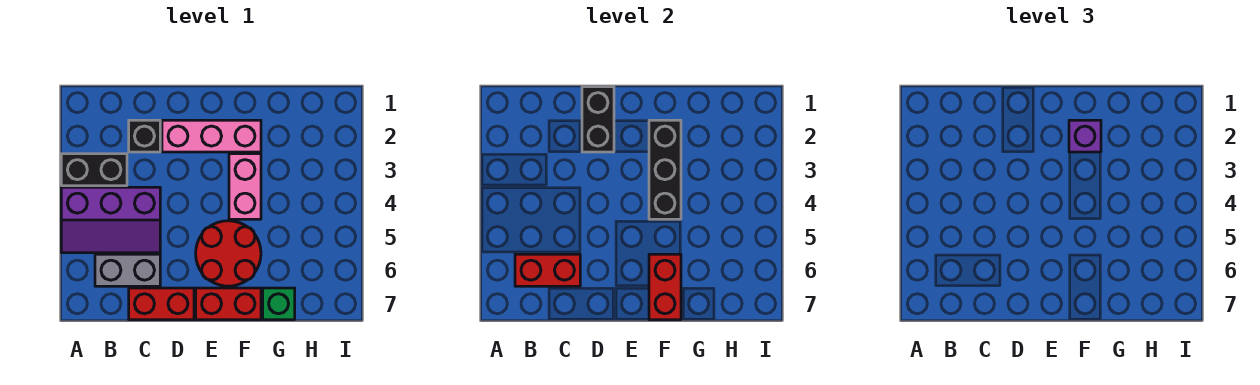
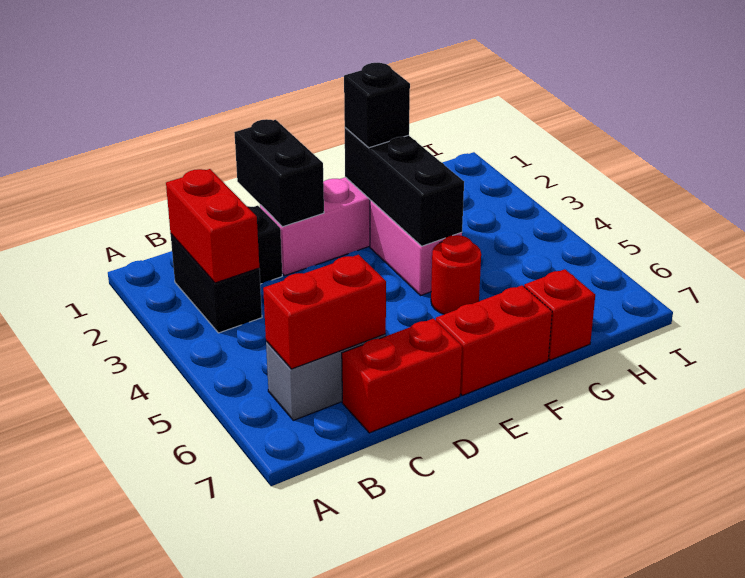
black brick A3:B3 level 1 -> black brick B2:B3 level 1
purple slope A4:C5 level 1 top 4 -> none
red round brick E5:F6 level 1 -> red round brick F5 level 1
purple brick F2 level 3 -> black brick F2 level 3
red brick F6:F7 level 2 -> red brick B2:B3 level 2
green brick G7 level 1 -> red brick G7 level 1

